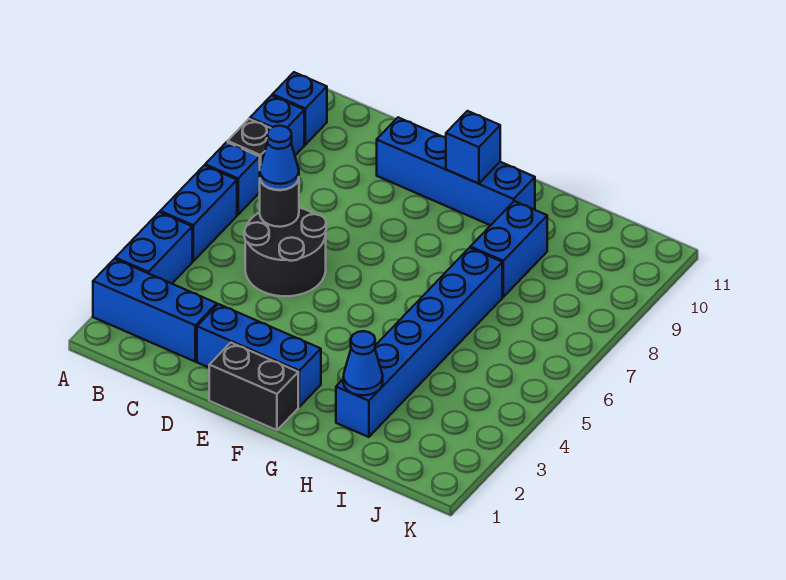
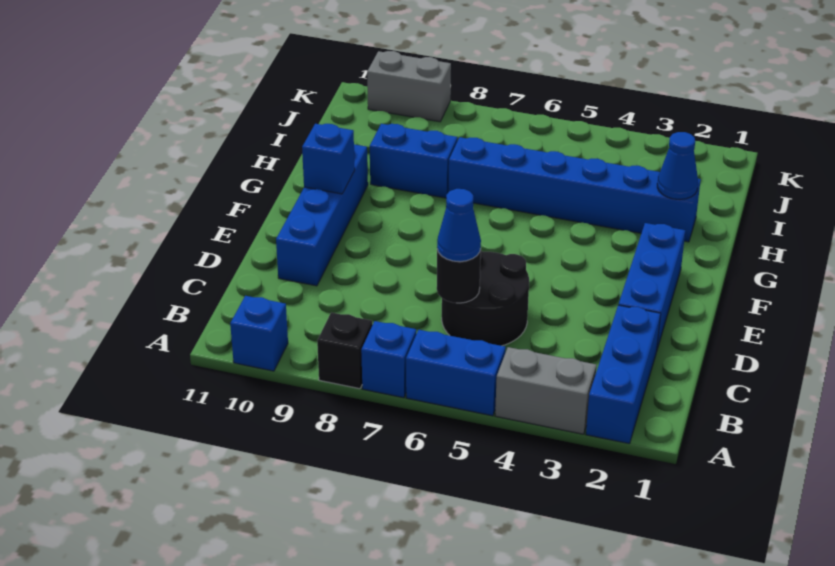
blue brick A3:A4 level 1 -> grey brick A3:A4 level 1
blue brick A9 level 1 -> none
black brick E1:F1 level 1 -> none
none -> grey brick K9:K10 level 1

